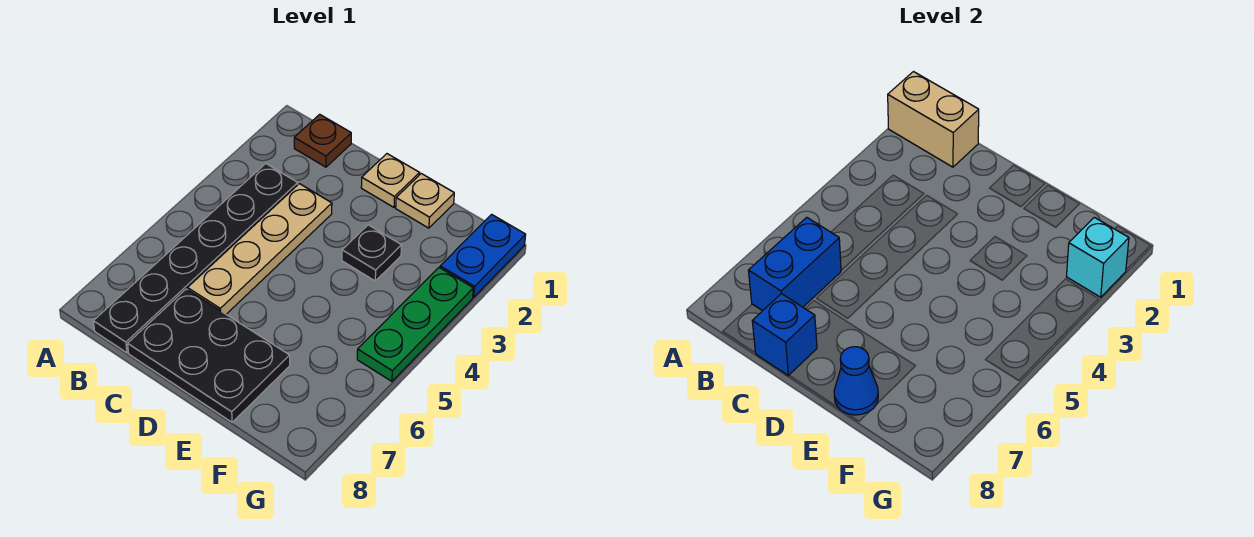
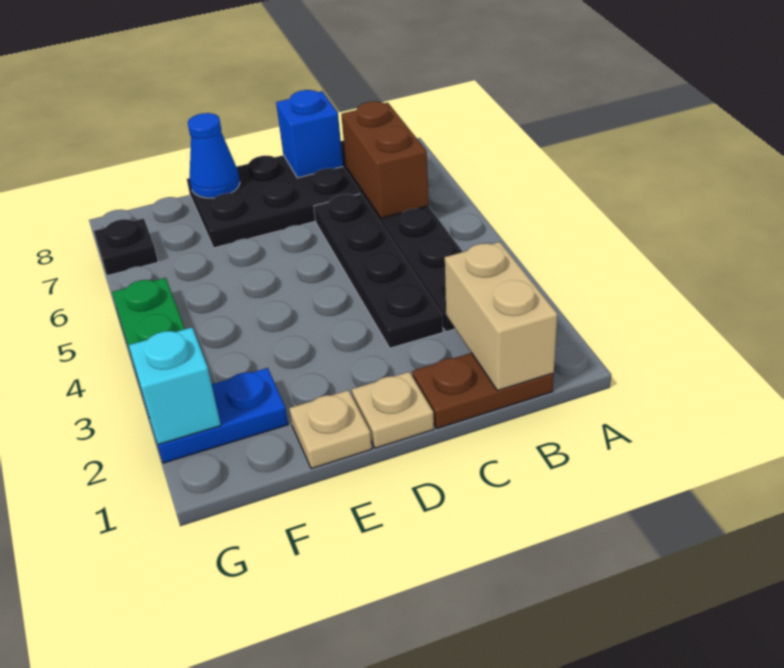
tan brick A1:B1 level 2 -> tan brick B1:B2 level 2
brown plate B1 level 1 -> brown plate B1:C1 level 1
blue brick B6:B7 level 2 -> brown brick B6:B7 level 2
tan plate C3:C6 level 1 -> black plate C3:C6 level 1
black plate E3 level 1 -> black plate G7 level 1
blue plate G1:G2 level 1 -> blue plate F2:G2 level 1

